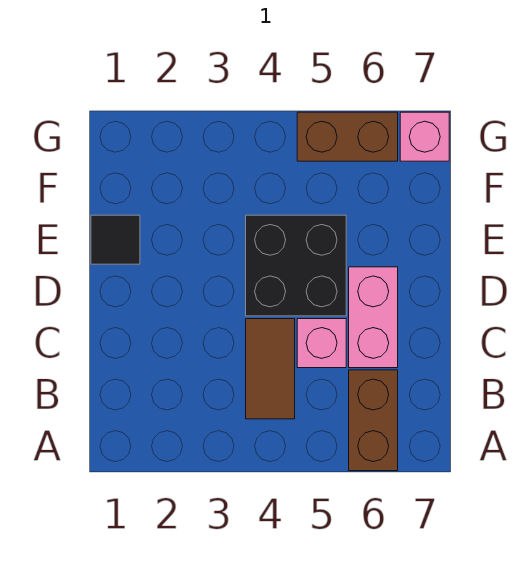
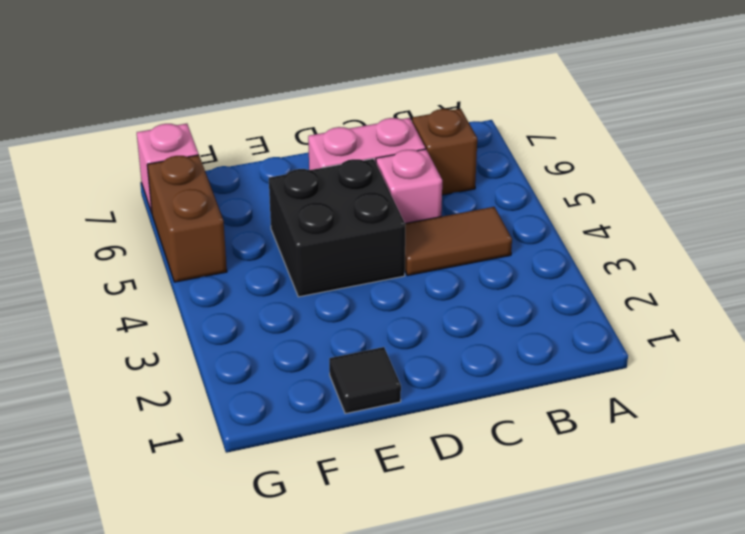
brown brick A6:B6 level 1 -> brown brick B6 level 1

